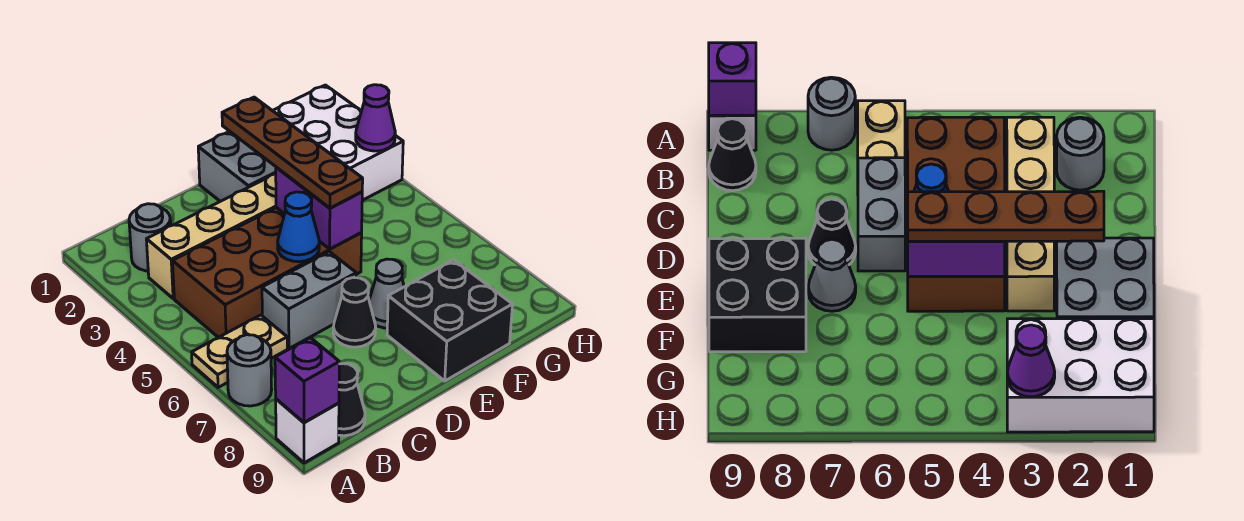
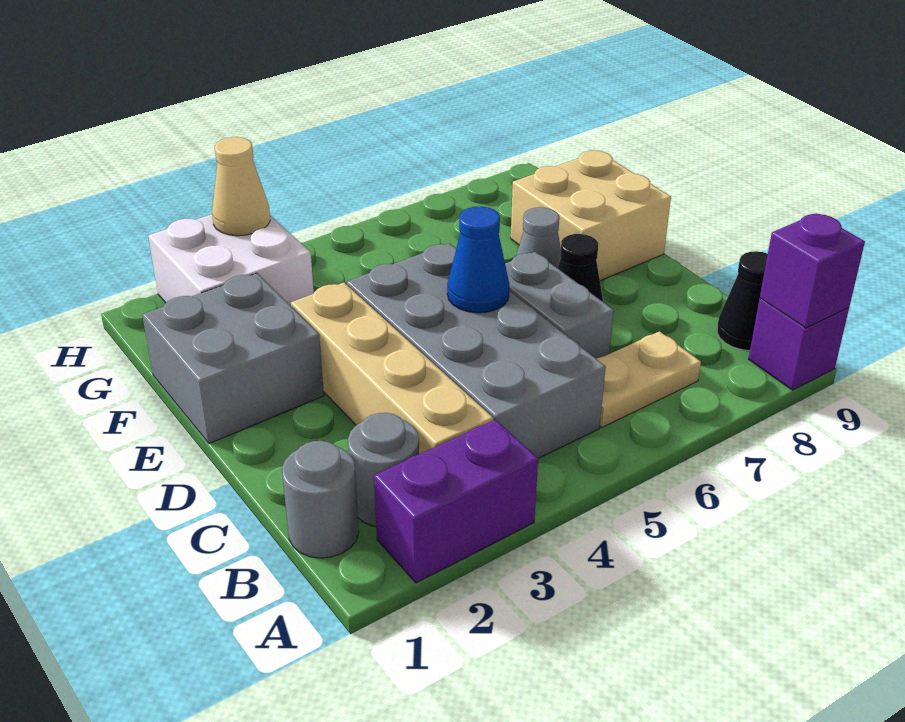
tan plate A6:B6 level 1 -> tan plate B6:B7 level 1
grey round brick A7 level 1 -> grey round brick B1 level 1
white brick A9 level 1 -> purple brick A9 level 1
brown brick B4:E5 level 1 -> grey brick B4:E5 level 1
brown plate E2:E5 level 3 -> none
purple brick E4:E5 level 2 -> purple brick A2:A3 level 1
black brick E8:F9 level 1 -> tan brick E8:F9 level 1
white brick G1:H3 level 1 -> white brick G2:H3 level 1
purple cone H3 level 2 -> tan cone H3 level 2

